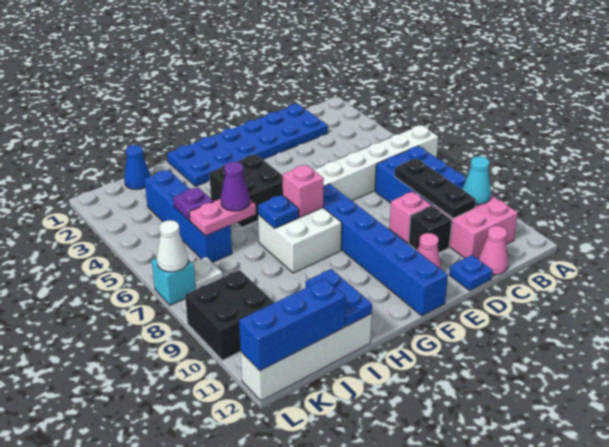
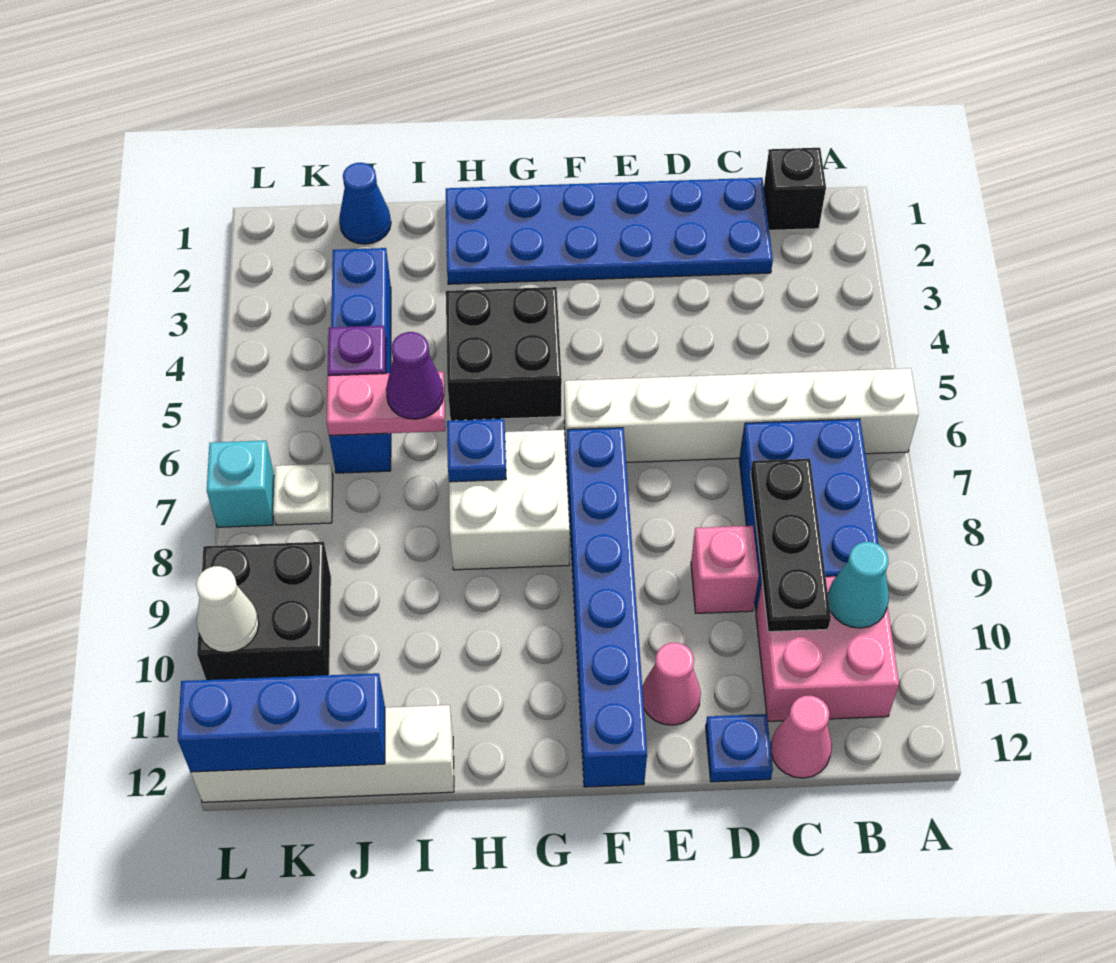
black brick D10 level 1 -> black brick B1 level 1
pink brick G7 level 2 -> none
blue plate I11:I12 level 2 -> none
white cone L7 level 2 -> white cone L10 level 2

